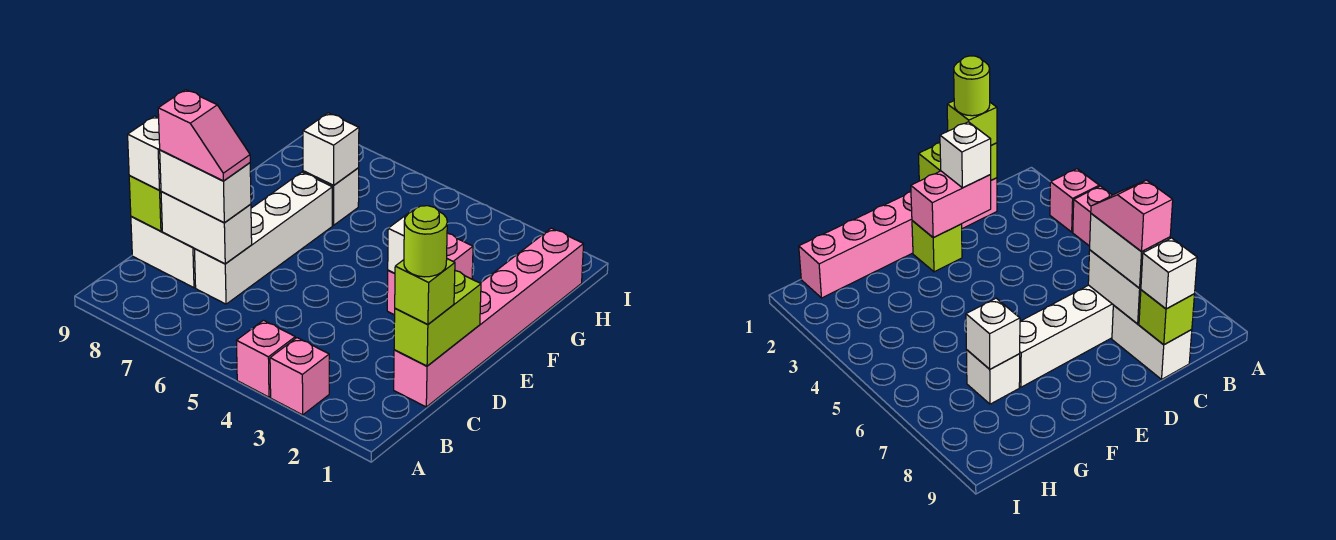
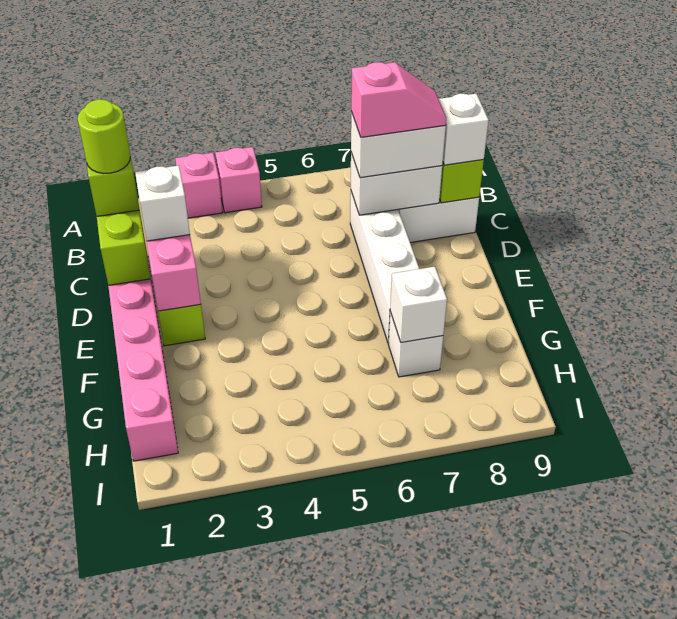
pink slope C7:C8 level 4 top 8 -> pink slope C7:C8 level 4 top 7

